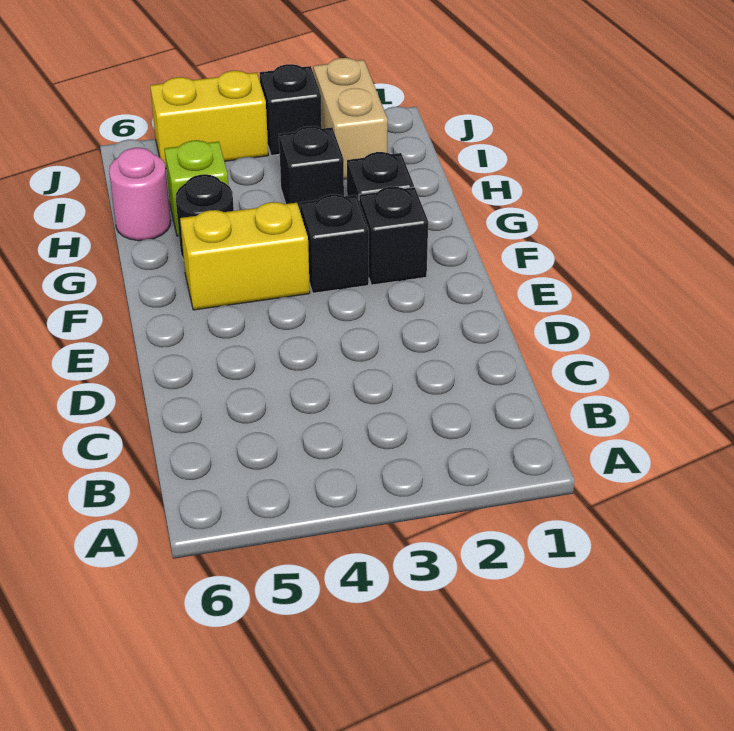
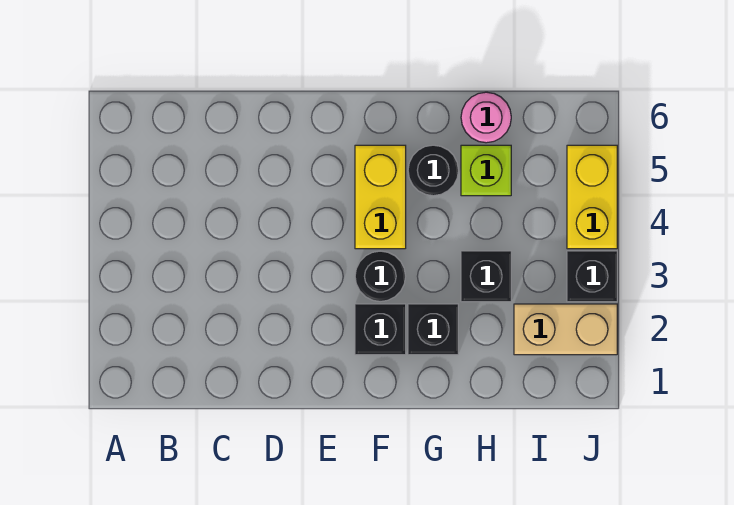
black brick F3 level 1 -> black round brick F3 level 1

